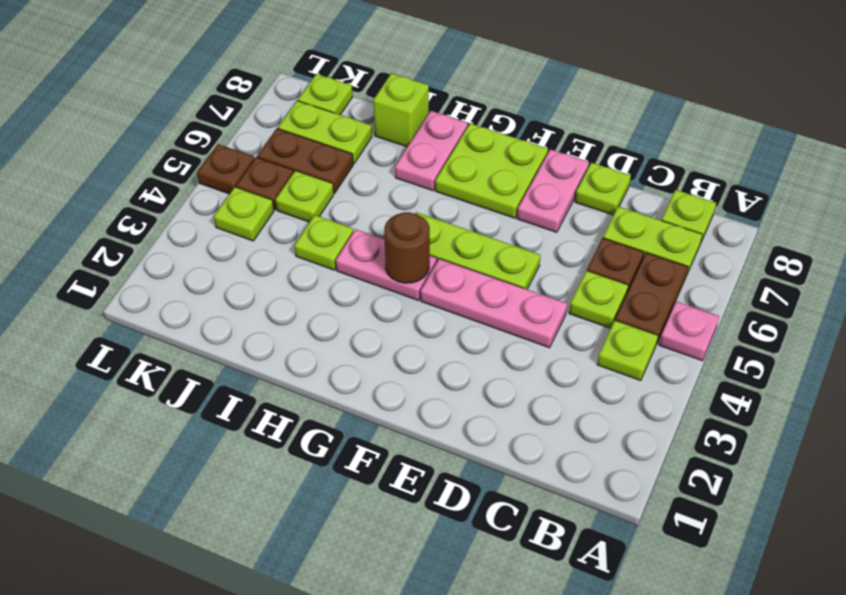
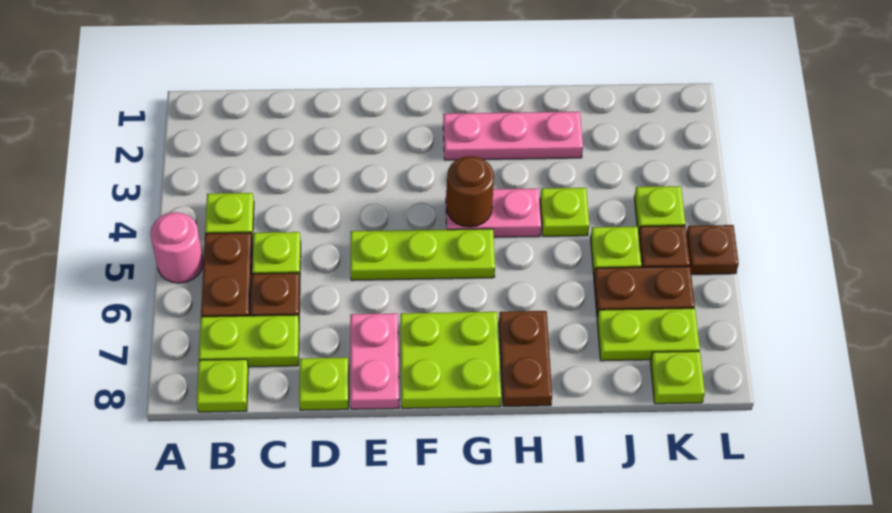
pink plate A5 level 1 -> pink round brick A5 level 1
pink plate D4:F4 level 1 -> pink plate G2:I2 level 1
pink plate H7:H8 level 1 -> brown plate H7:H8 level 1
lime brick I8 level 1 -> none

